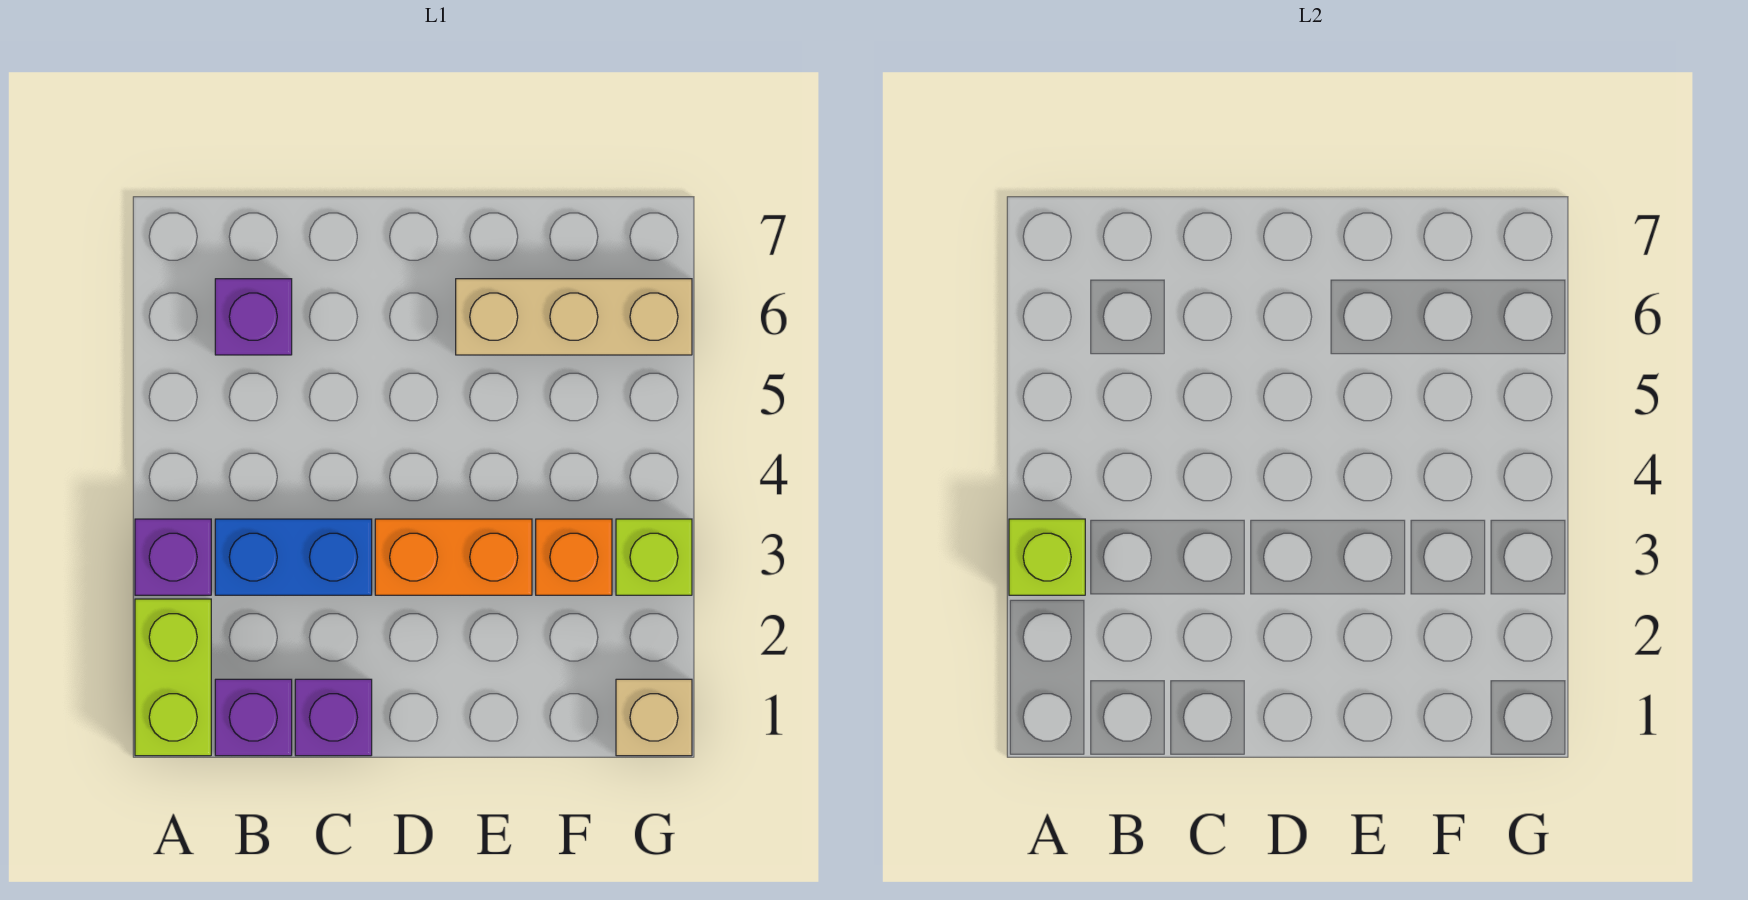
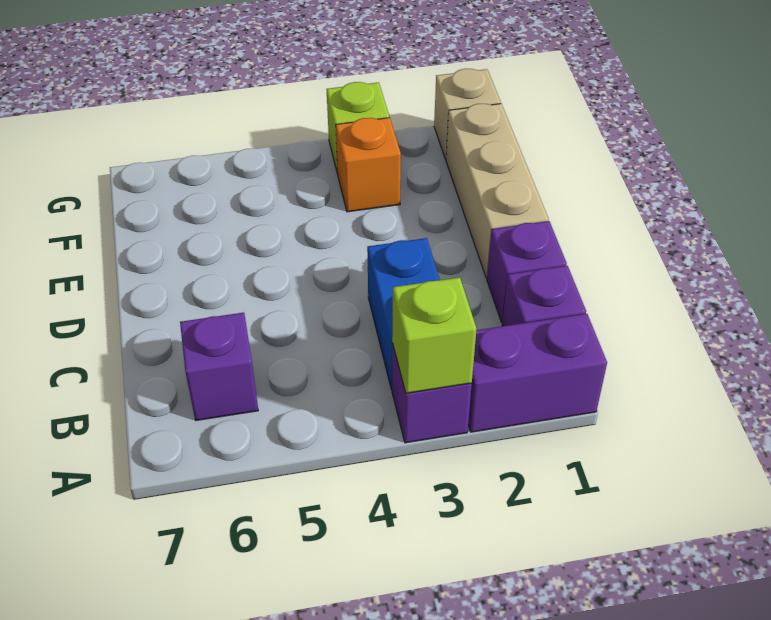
lime brick A1:A2 level 1 -> purple brick A1:A2 level 1
orange brick D3:E3 level 1 -> none
tan brick E6:G6 level 1 -> tan brick D1:F1 level 1

